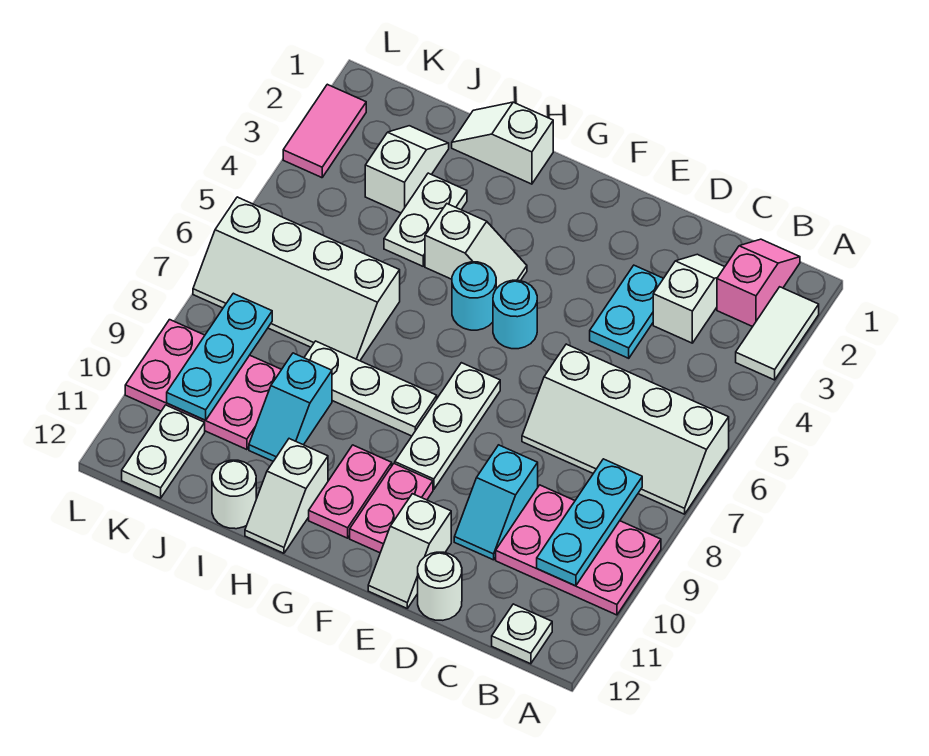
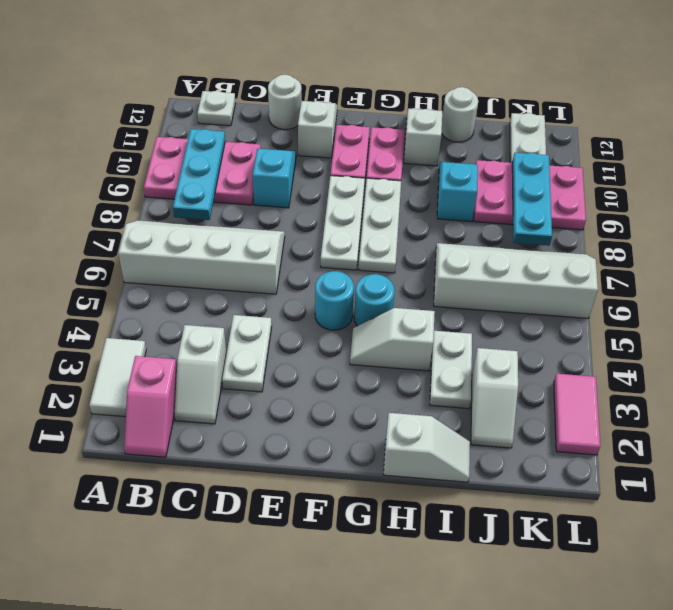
cyan plate D3:D4 level 1 -> white plate D3:D4 level 1
white plate G8:I8 level 1 -> white plate G7:G9 level 1

